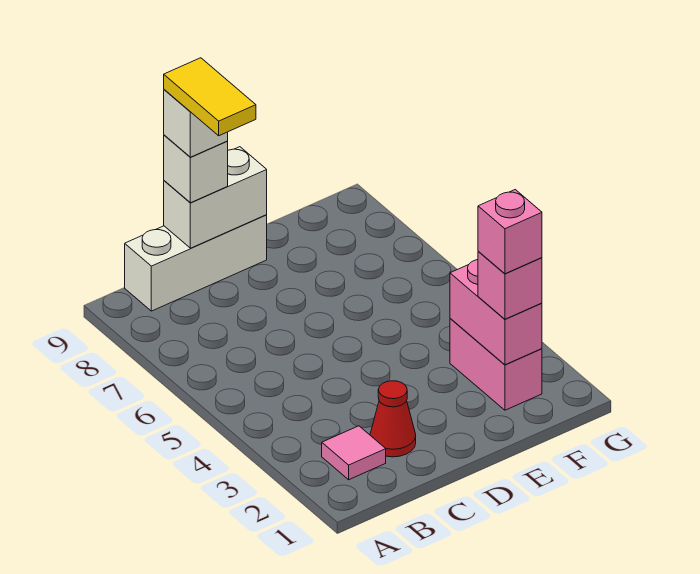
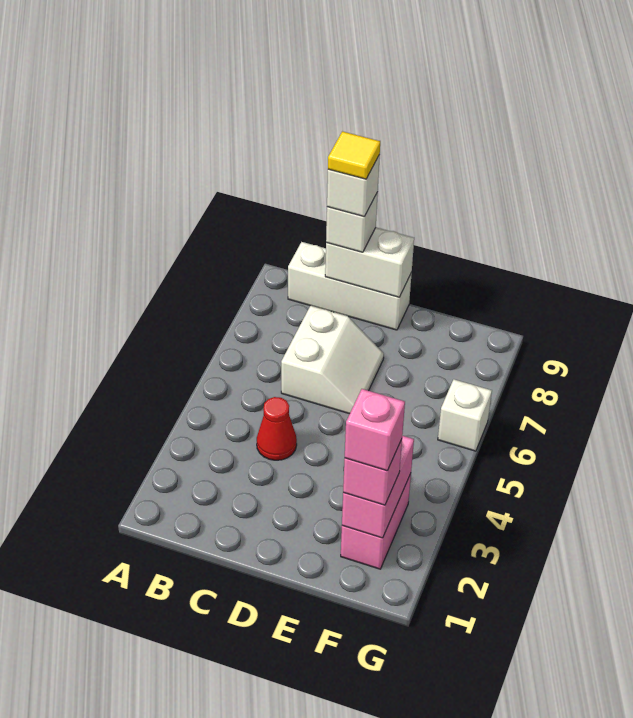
pink tile B2 level 1 -> none
red cone C2 level 1 -> red cone C4 level 1
none -> white slope C6:D7 level 1 top C
yellow tile C8:C9 level 5 -> yellow tile C9 level 5
none -> white brick G6 level 1

